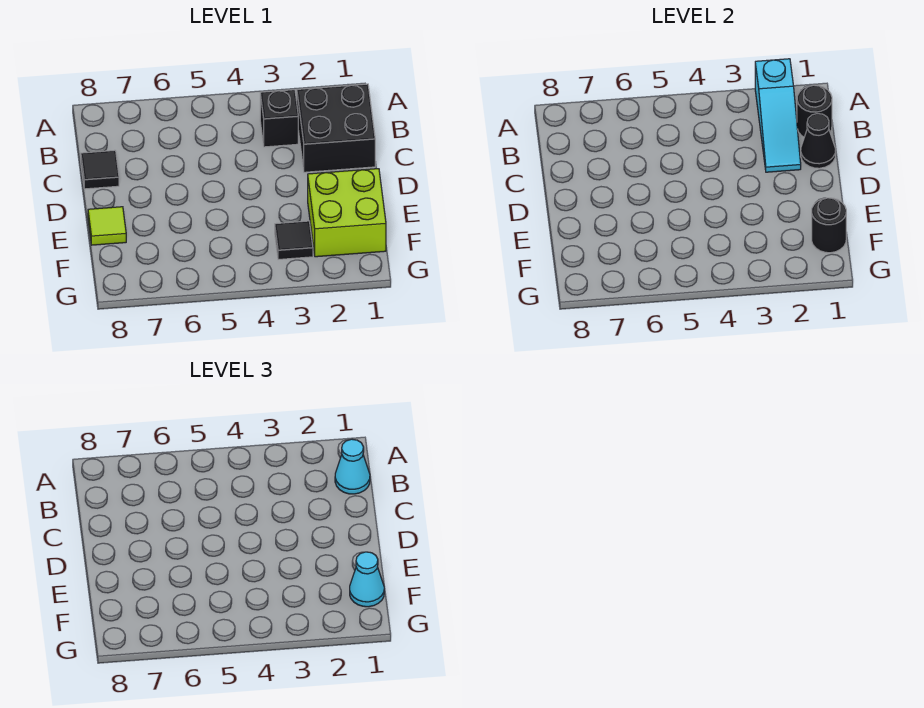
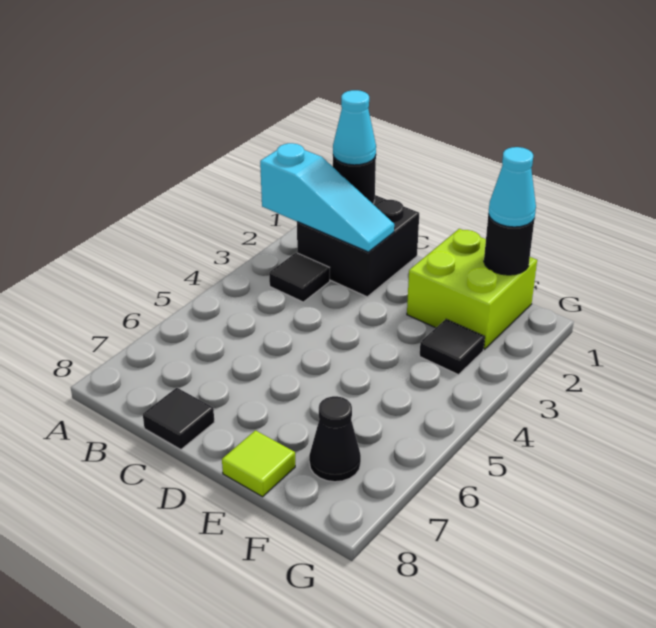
black brick B3 level 1 -> black tile B3 level 1
black cone C1 level 2 -> black cone F7 level 1

